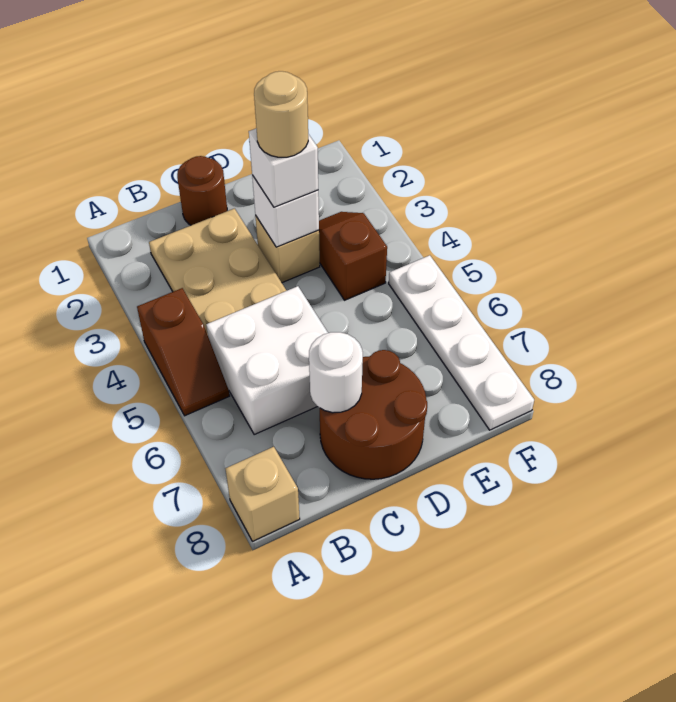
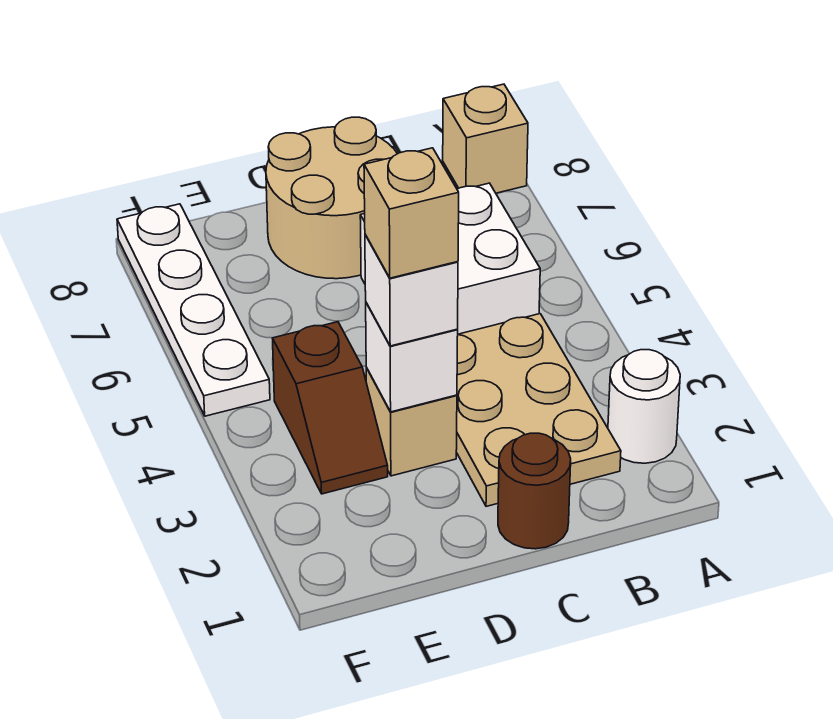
brown slope A4:A5 level 1 top 4 -> none
brown round brick C7:D8 level 1 -> tan round brick C7:D8 level 1
white round brick C7 level 2 -> white round brick A2 level 1
tan round brick D3 level 4 -> tan brick D3 level 4

